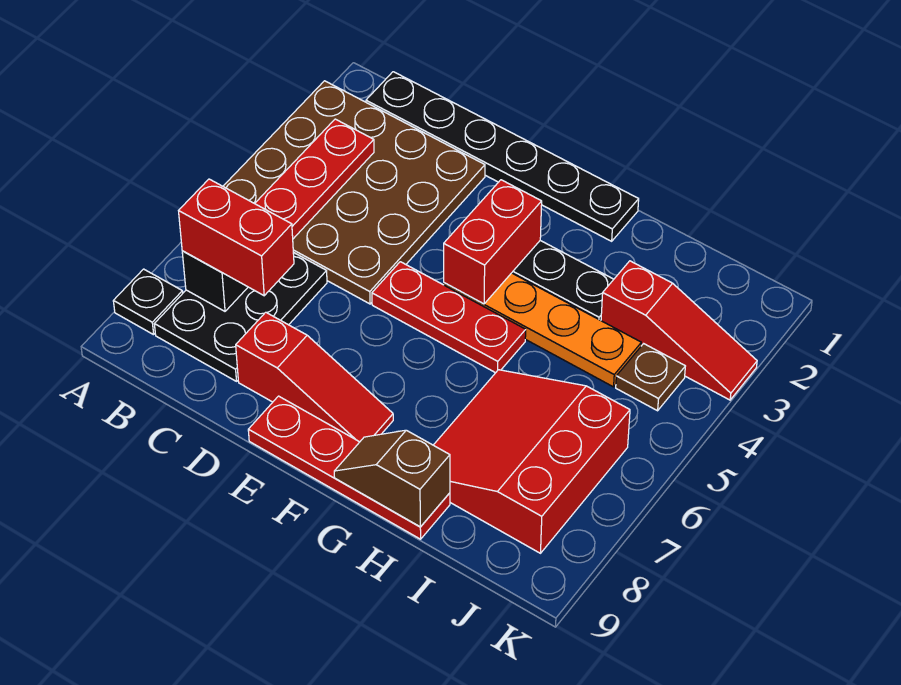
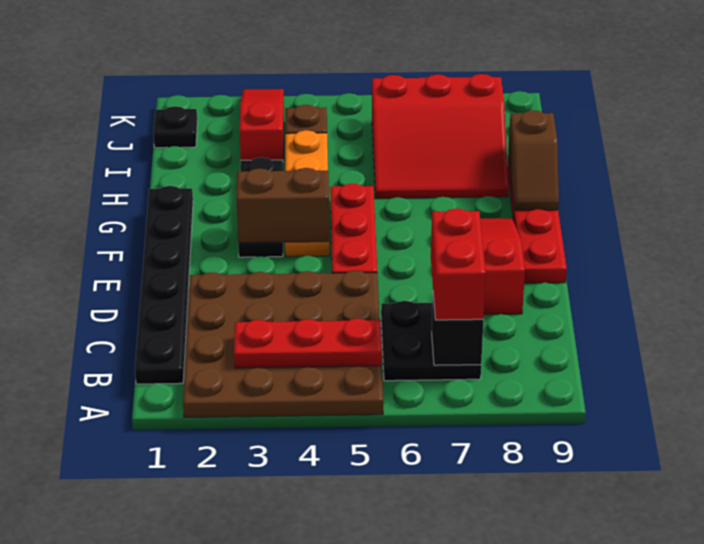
black plate A8 level 1 -> black plate J1 level 1
black plate B6:C8 level 1 -> black plate B6:C7 level 1
red brick F3:F4 level 2 -> brown brick F3:F4 level 2

